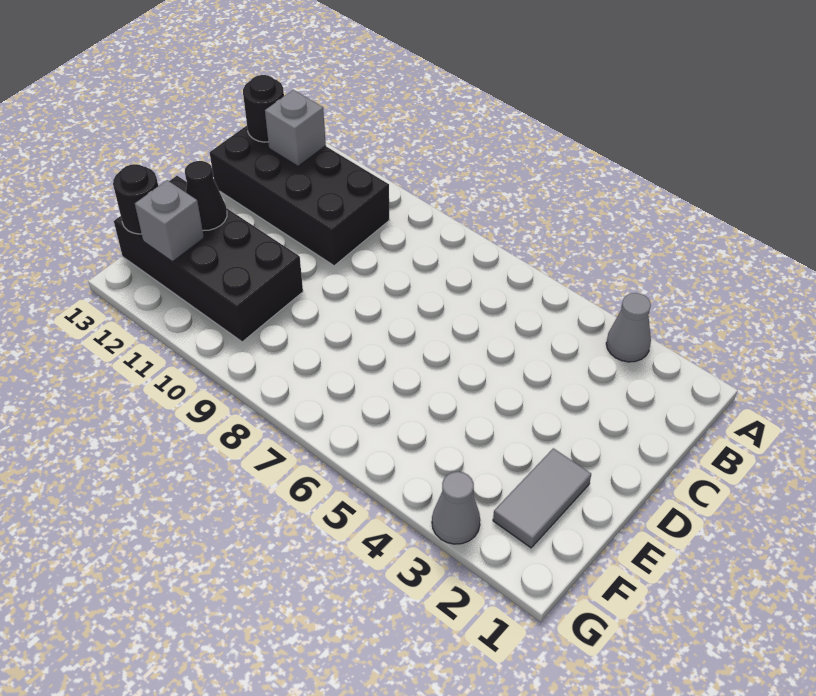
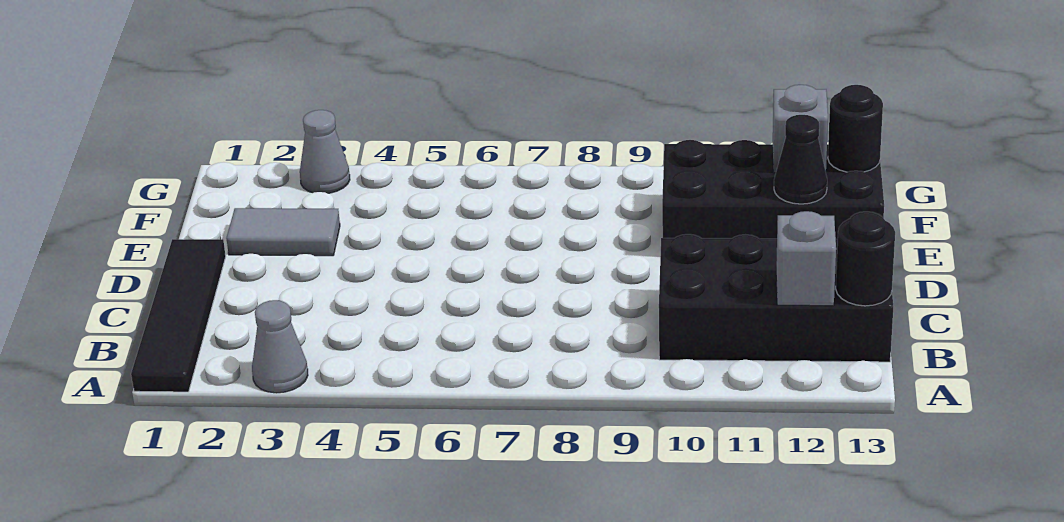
none -> black tile A1:D1 level 1
grey tile E2:F2 level 1 -> grey tile E2:E3 level 1

